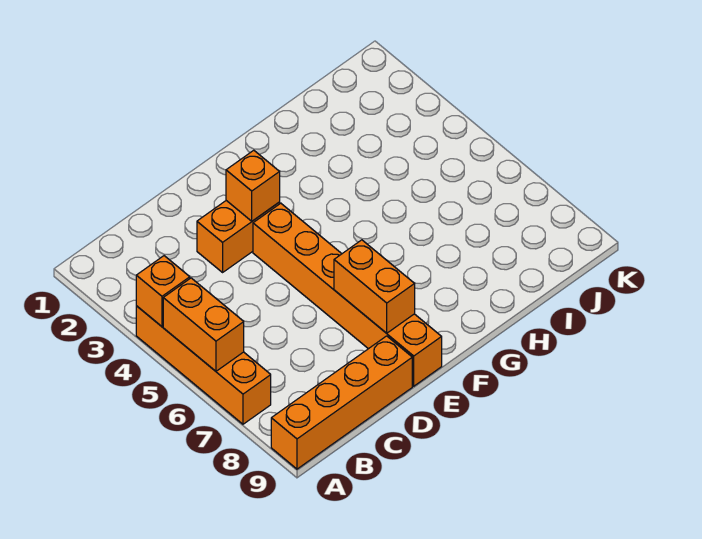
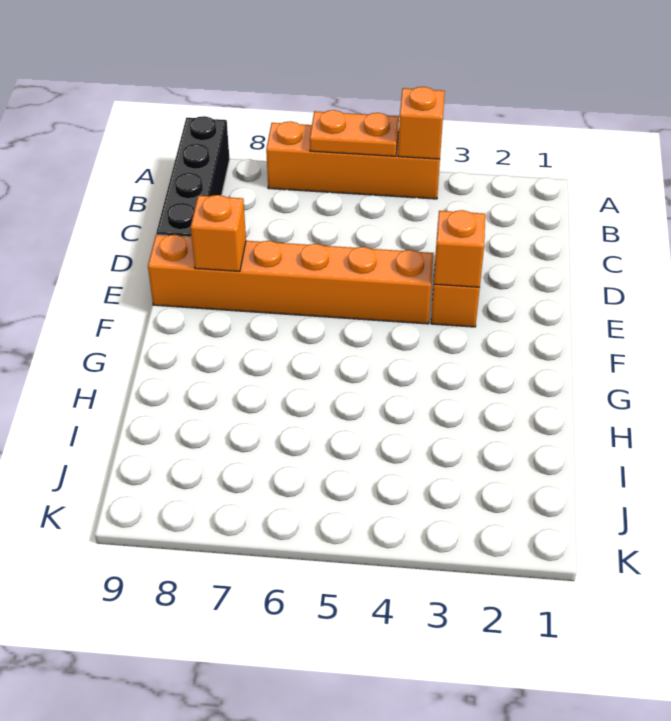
orange brick A5:A6 level 2 -> orange plate A5:A6 level 2
orange brick A9:D9 level 1 -> black brick A9:D9 level 1
orange brick E7:E8 level 2 -> orange brick E8 level 2

